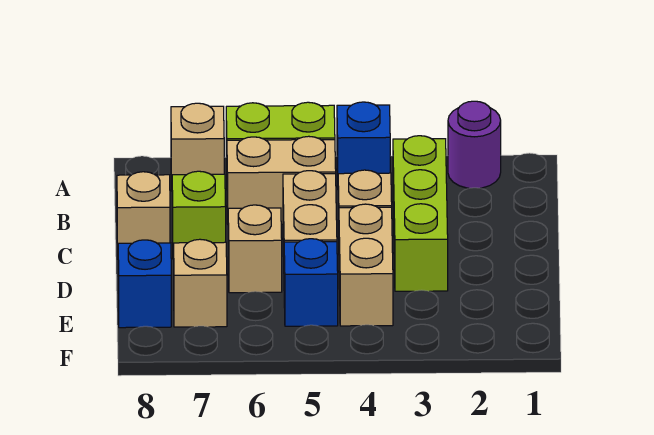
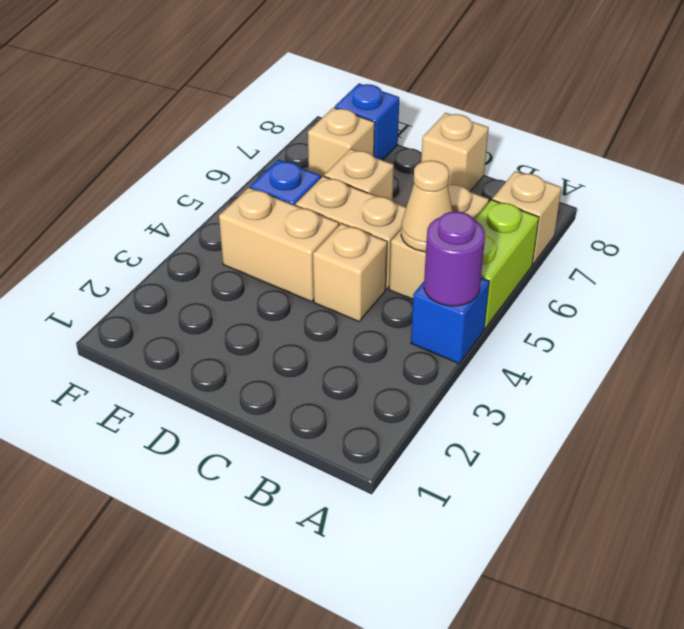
purple round brick A2 level 1 -> purple round brick A4 level 2
lime brick B3:D3 level 1 -> none
none -> tan cone B5 level 2
lime brick C7 level 1 -> none

